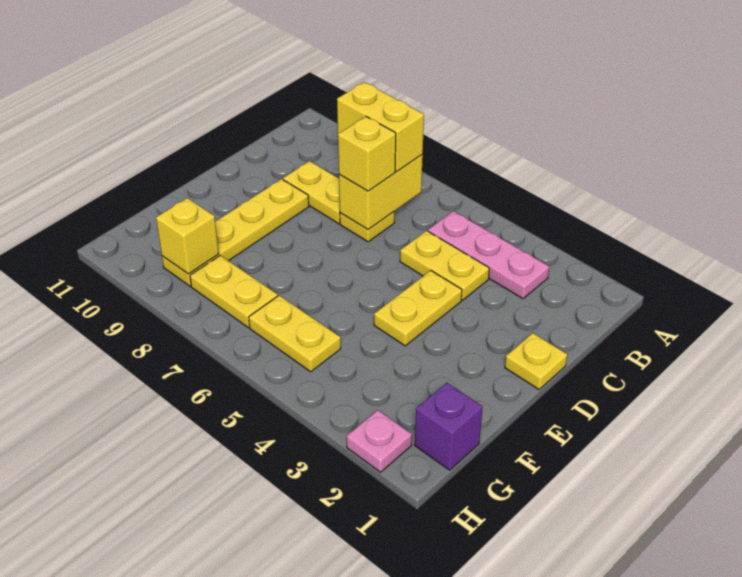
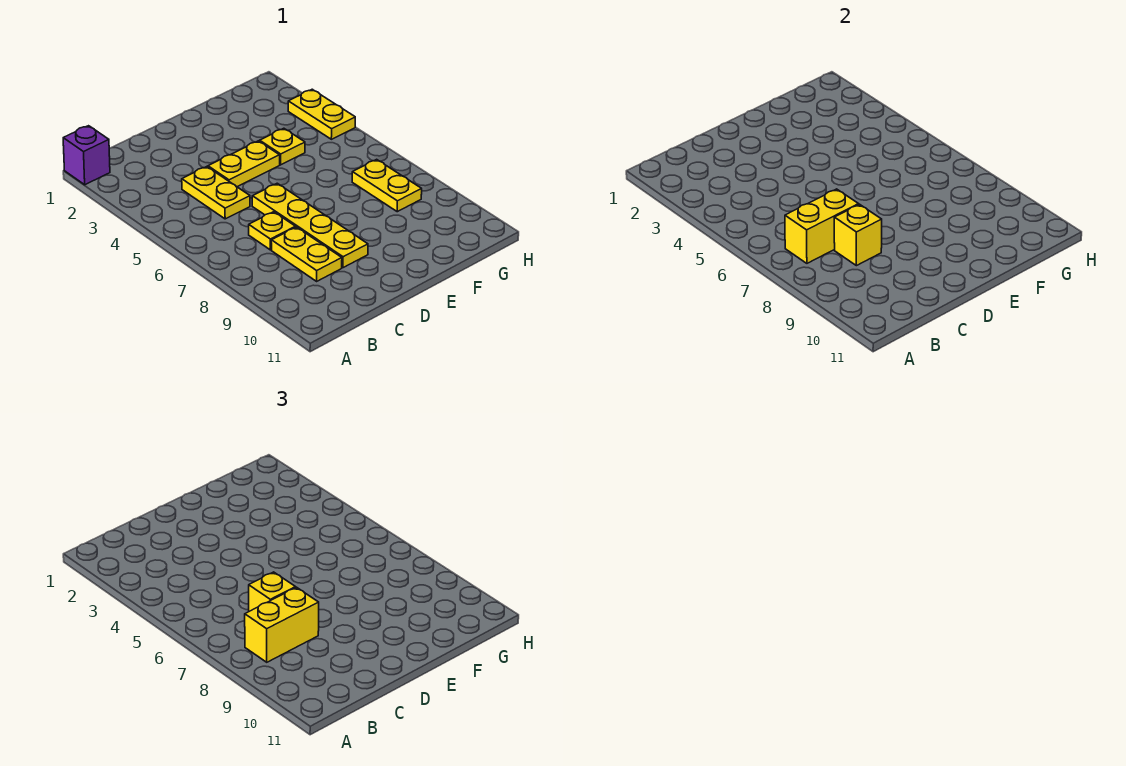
pink plate B3:B5 level 1 -> none
yellow brick B7:B8 level 3 -> yellow brick B8:C8 level 3
yellow plate D1 level 1 -> yellow plate F4 level 1
yellow plate D9:G9 level 1 -> yellow plate D6:D9 level 1
purple brick G1 level 1 -> purple brick A1 level 1
yellow plate G5:G6 level 1 -> yellow plate H3:H4 level 1
yellow brick G9 level 2 -> yellow brick C8 level 2
pink plate H2 level 1 -> none

